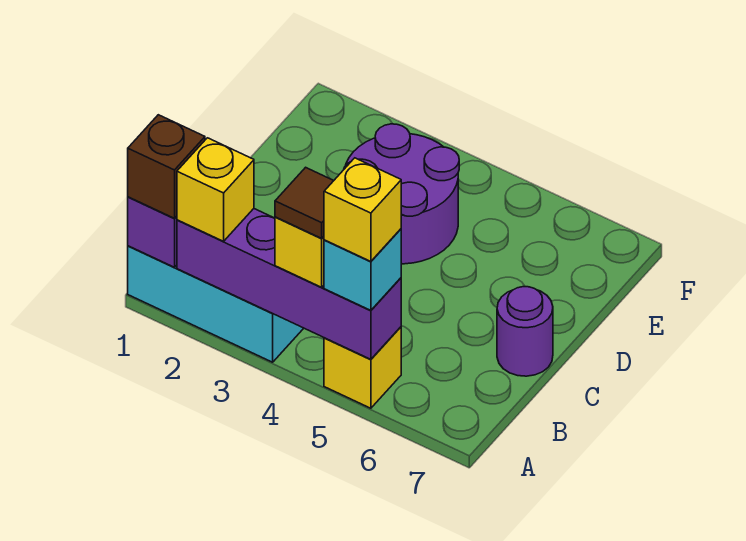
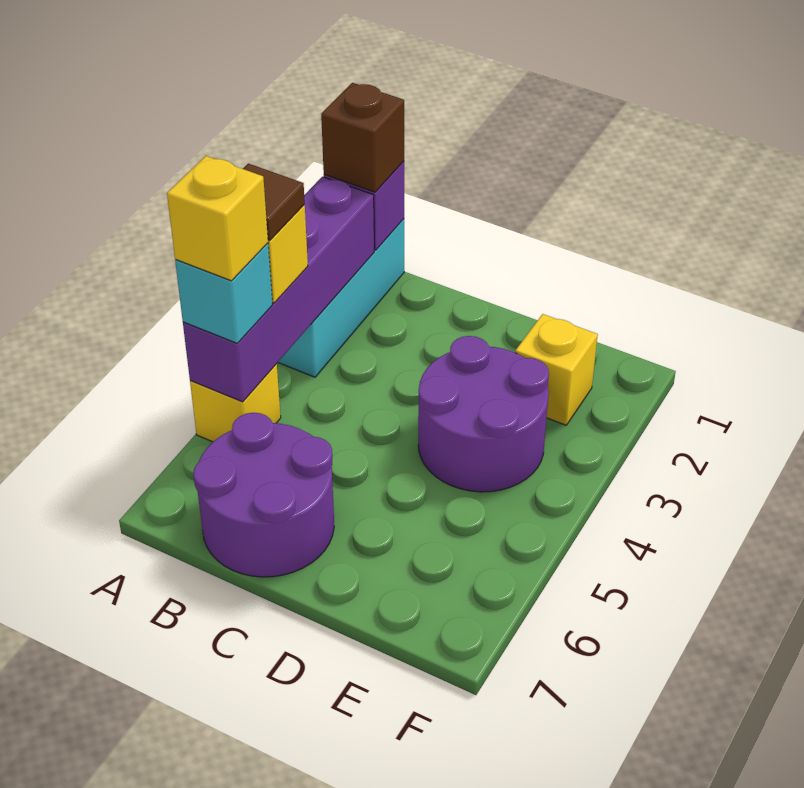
yellow brick A2 level 3 -> yellow brick E2 level 1
purple round brick C7 level 1 -> purple round brick B6:C7 level 1

